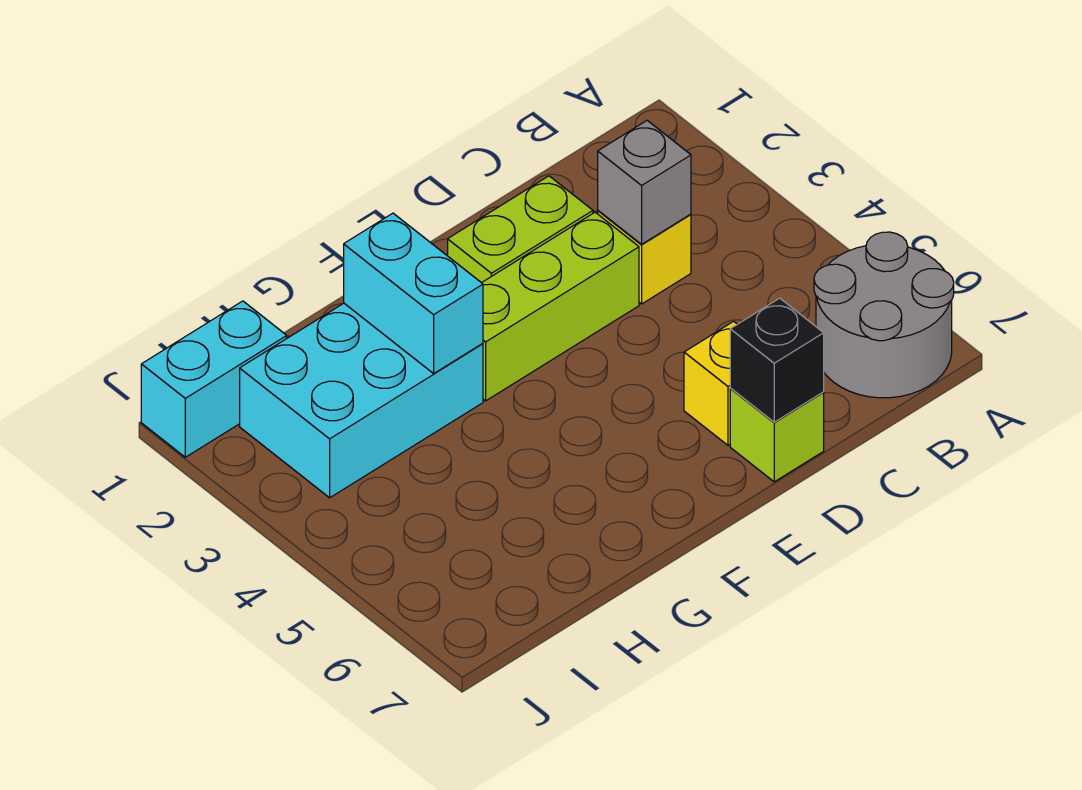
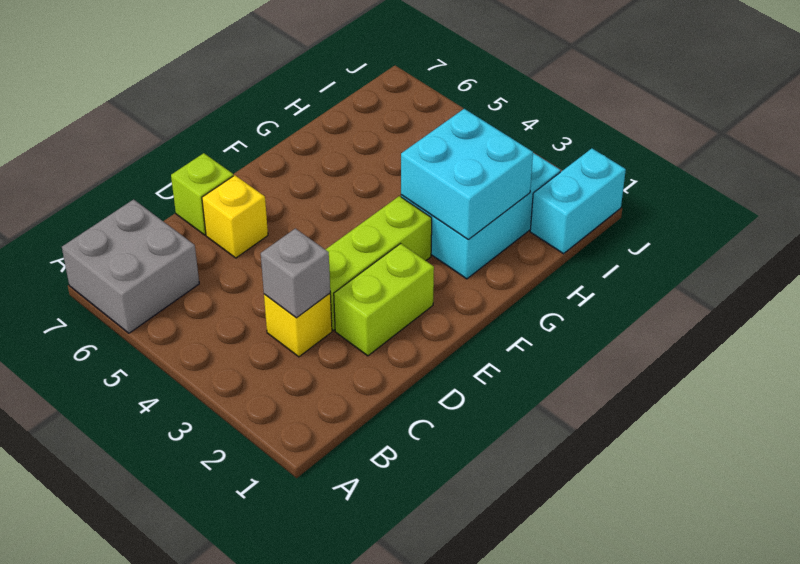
grey round brick A6:B7 level 1 -> grey brick A6:B7 level 1
black brick D7 level 2 -> none
cyan brick G2:G3 level 2 -> cyan brick G2:H3 level 2

